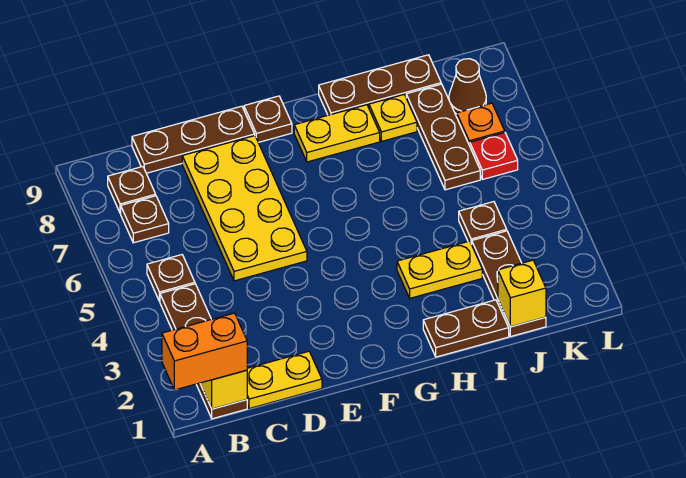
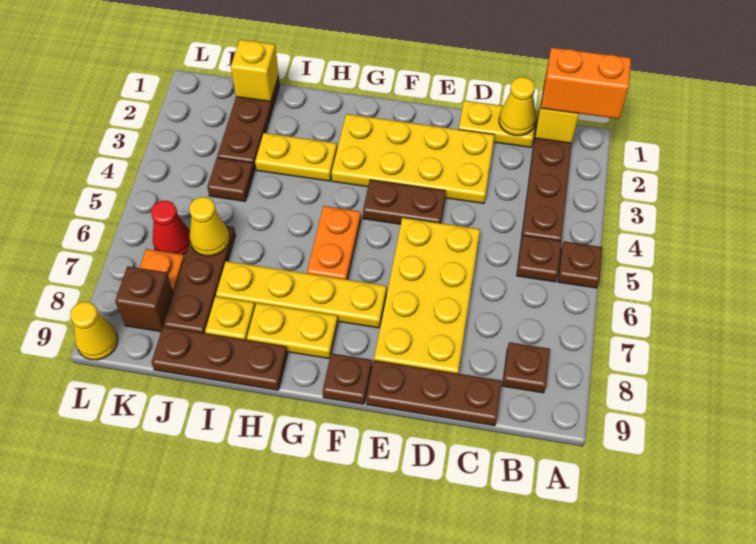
brown plate B7 level 1 -> brown plate A5 level 1
none -> yellow cone C1 level 2
none -> yellow plate D2:G3 level 1
none -> yellow plate F7:I7 level 1
none -> orange plate G5:G6 level 1
brown plate H1:I1 level 1 -> brown plate E4:F4 level 1
none -> yellow cone J6 level 2
red plate K6 level 1 -> red cone K6 level 1
brown cone K8 level 1 -> brown brick K8 level 1
none -> yellow cone L9 level 1

